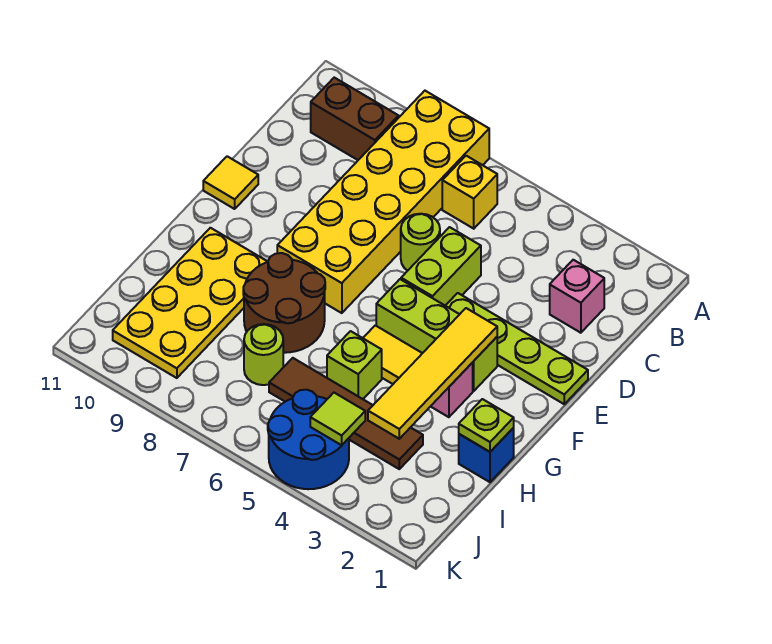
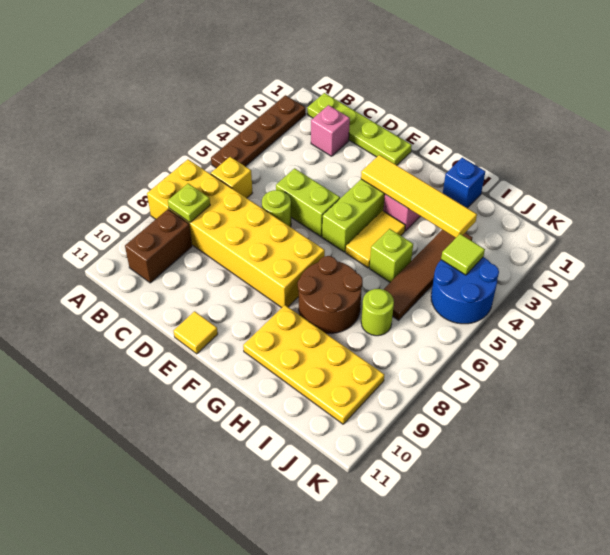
none -> brown plate A2:A5 level 1
lime plate E1:E4 level 1 -> lime plate B1:E1 level 1
lime plate H1 level 2 -> lime plate B8 level 2

